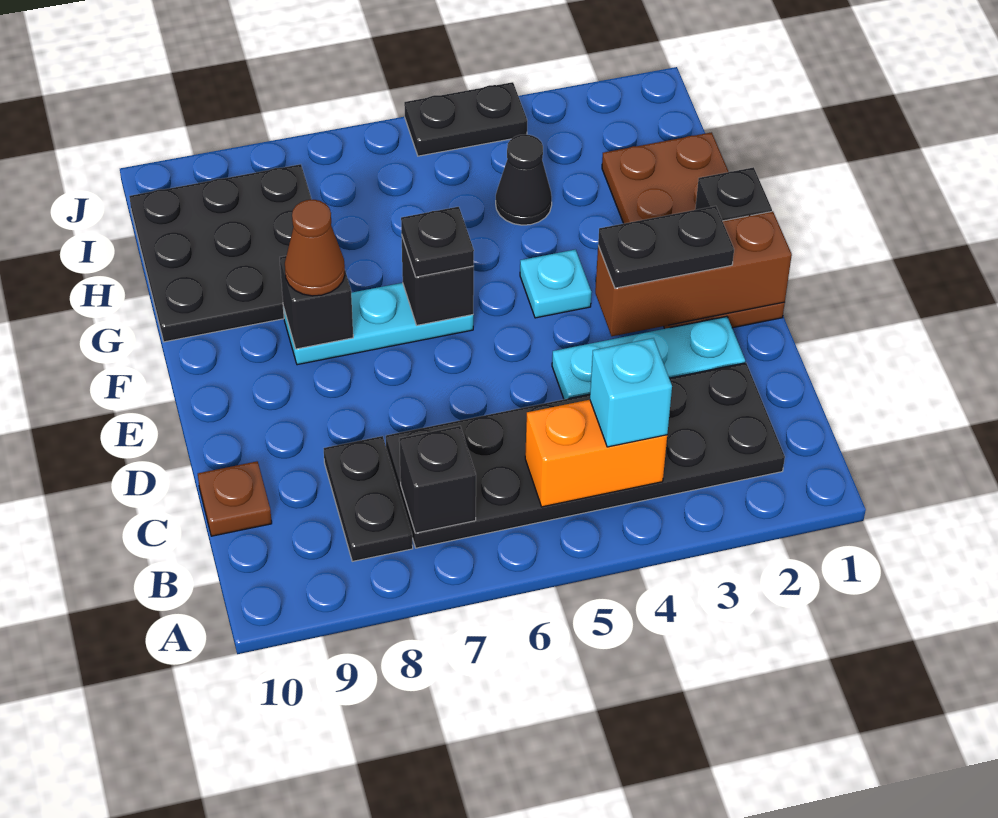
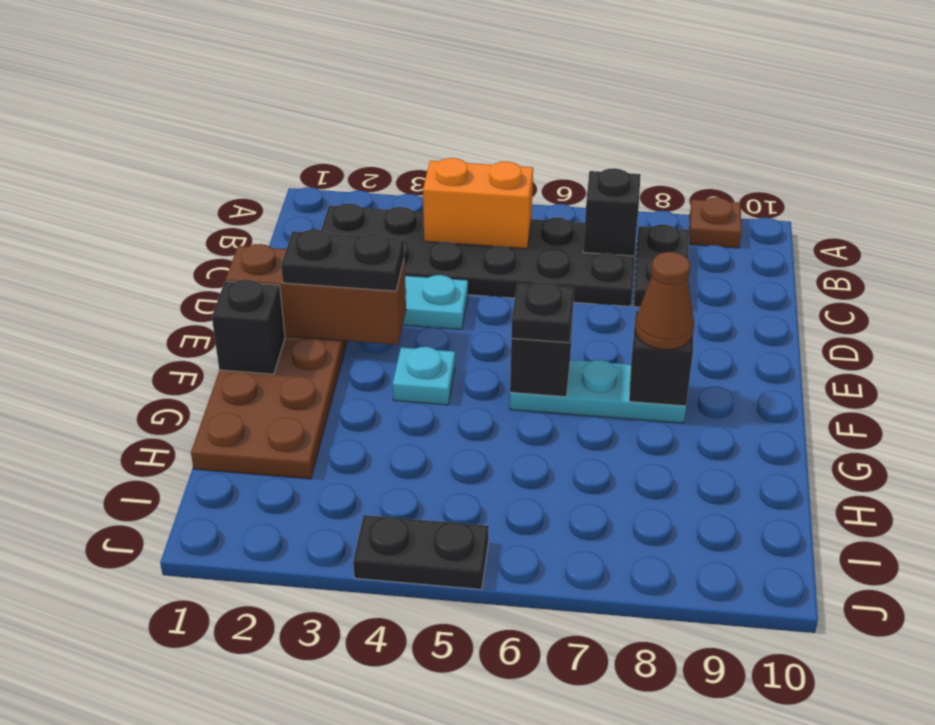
cyan brick B4 level 3 -> none
brown plate C10 level 1 -> brown plate A9 level 1
black plate G8:I10 level 1 -> none
black cone H4 level 1 -> none

